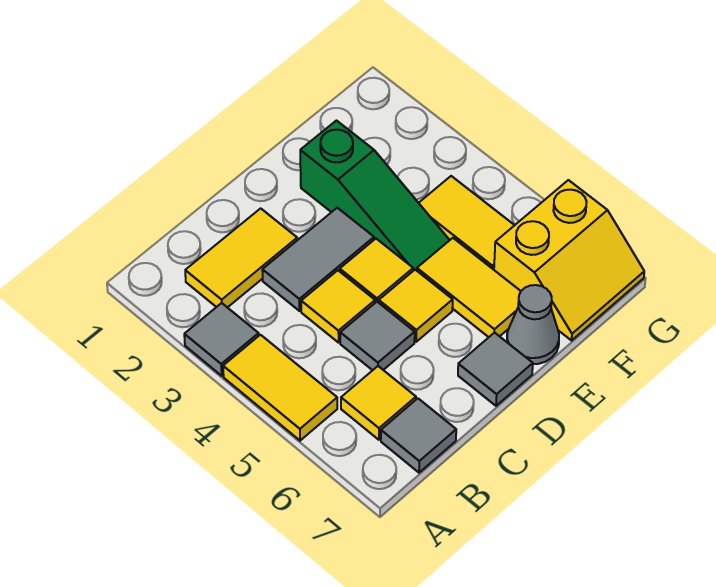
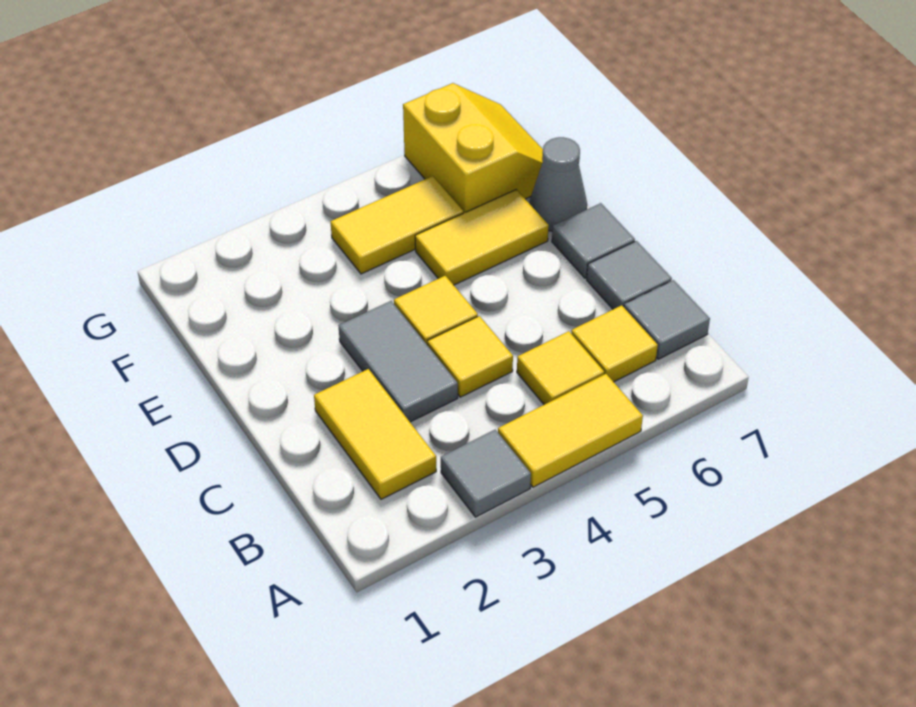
grey tile C5 level 1 -> grey tile C7 level 1
yellow tile D5 level 1 -> yellow tile B5 level 1
green slope E2:E4 level 1 top 2 -> none

